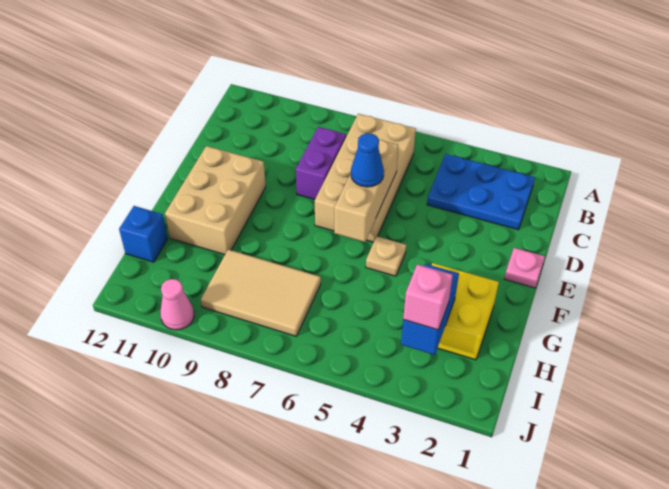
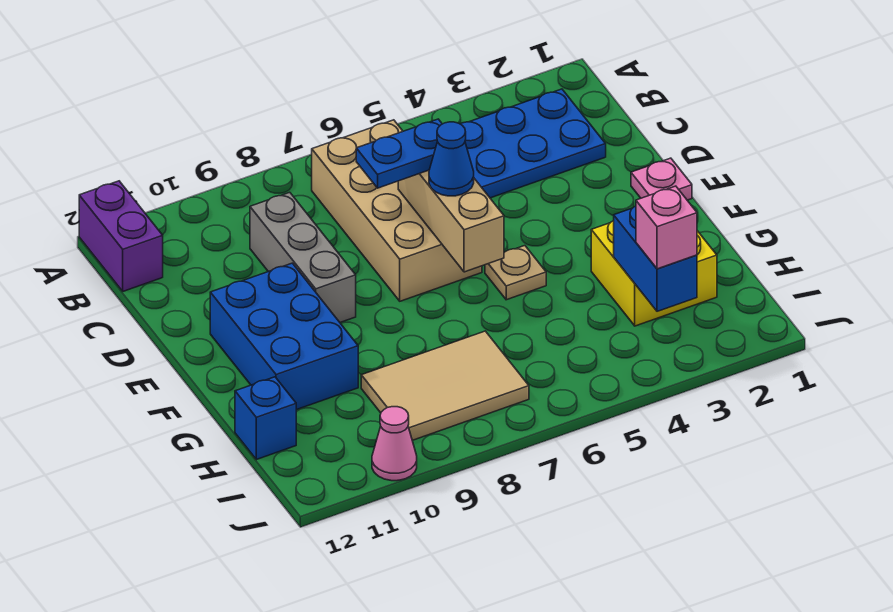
purple brick C8:D8 level 1 -> purple brick A12:B12 level 1
none -> grey brick C9:E9 level 1
none -> blue plate D6:D7 level 3
tan brick E10:G11 level 1 -> blue brick E10:G11 level 1

